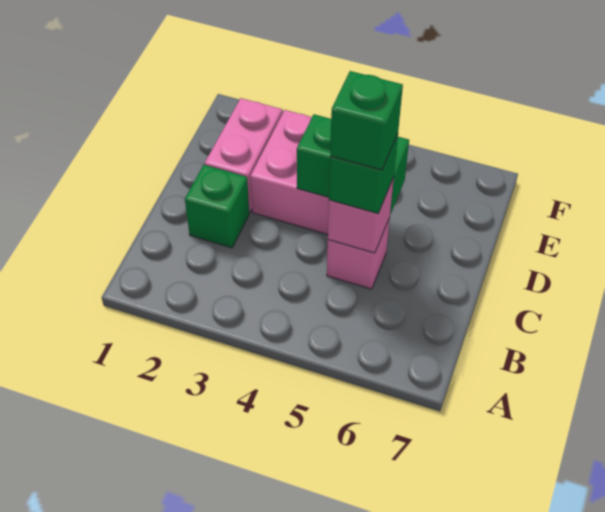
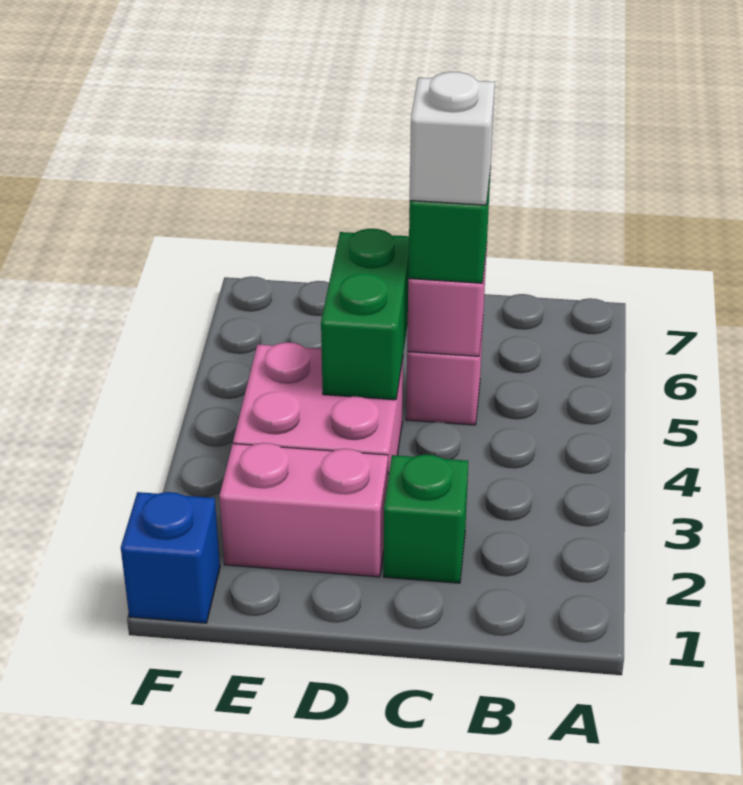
green brick C5 level 4 -> white brick C5 level 4
none -> blue brick F1 level 1

